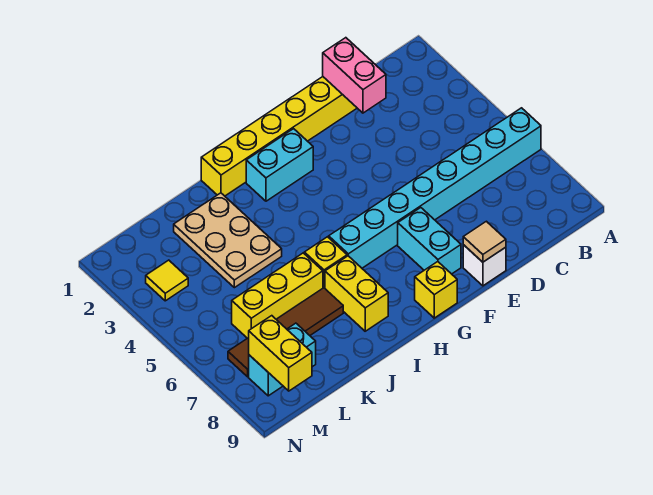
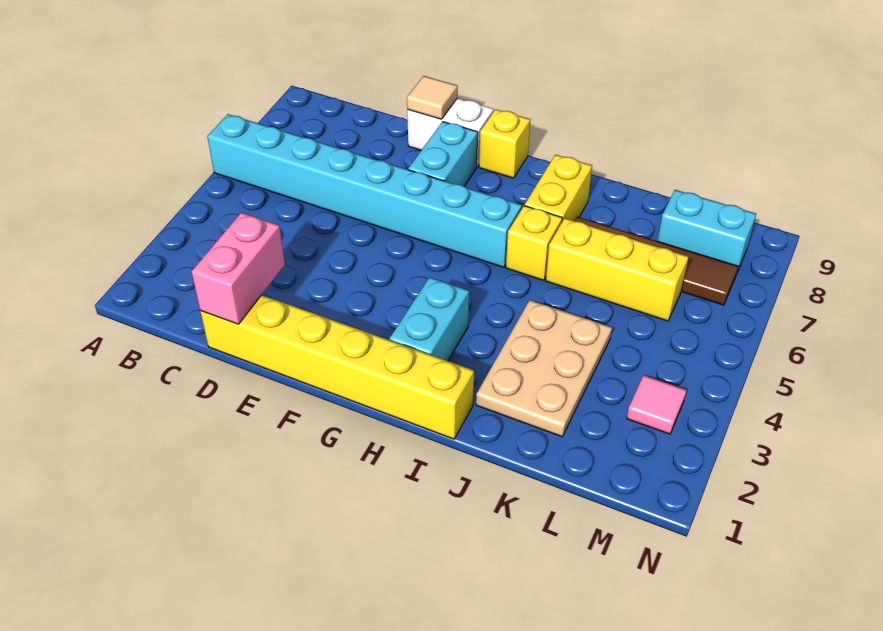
white brick E9 level 1 -> white brick E9:F9 level 1
cyan brick G2:H2 level 1 -> cyan brick H2:H3 level 1
yellow tile M3 level 1 -> pink tile M3 level 1
yellow brick M8:M9 level 2 -> none

